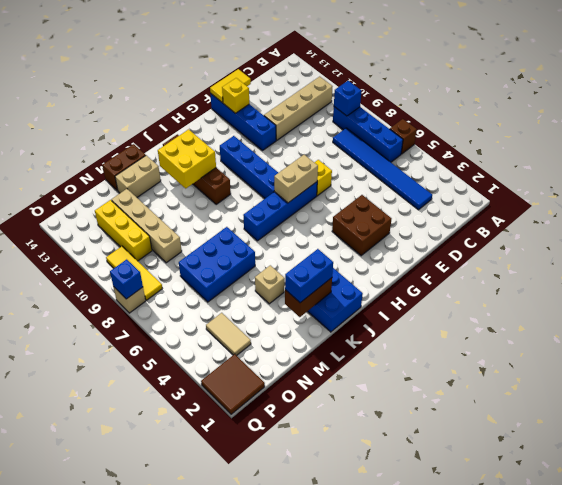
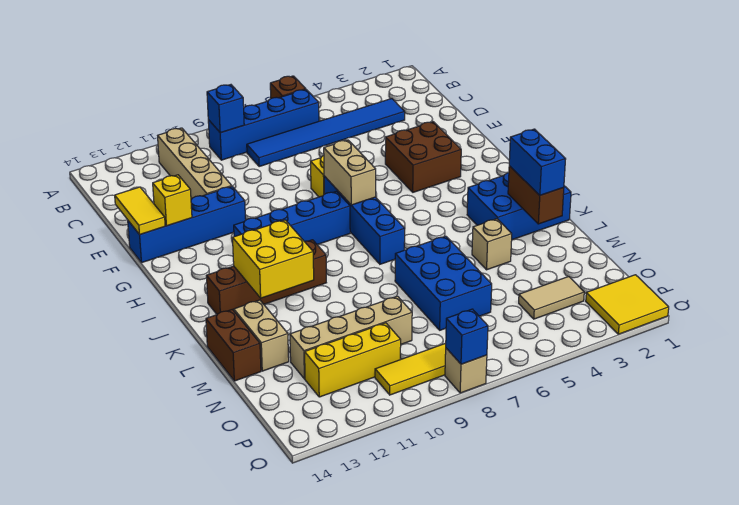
brown tile P1:Q2 level 1 -> yellow tile P1:Q2 level 1

